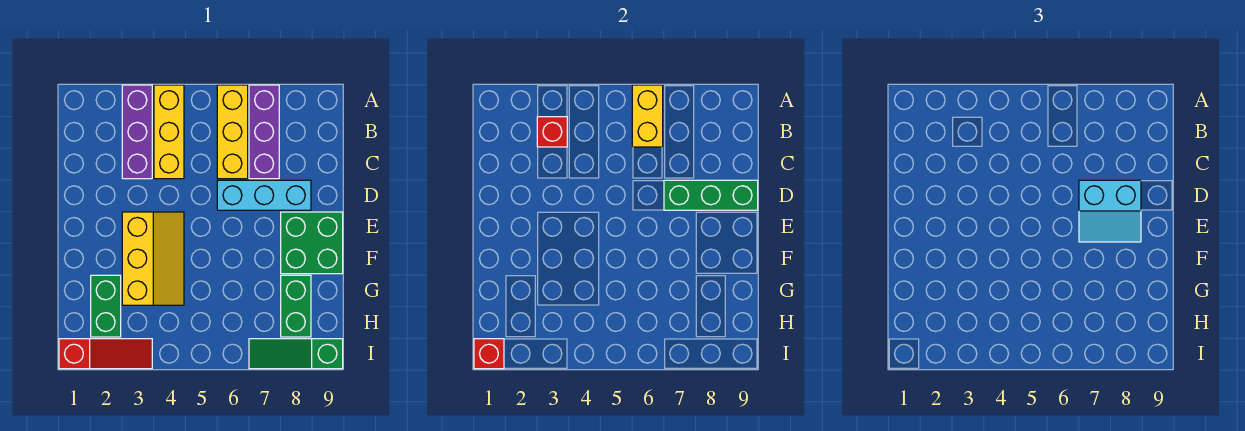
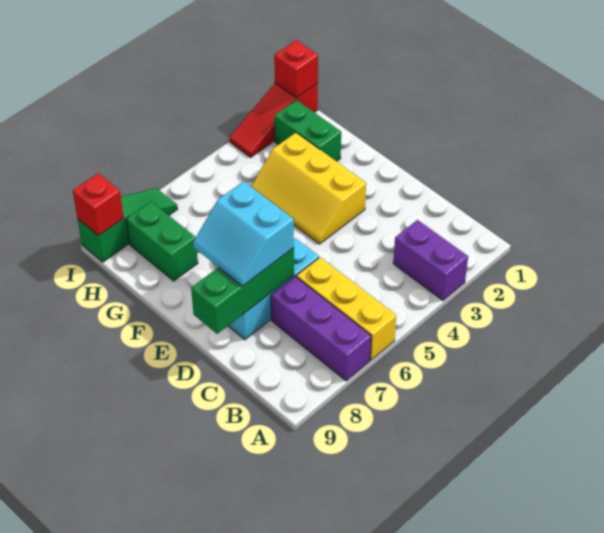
purple brick A3:C3 level 1 -> purple brick A3:B3 level 1
yellow brick A4:C4 level 1 -> none
yellow brick A6:B6 level 2 -> none
red brick B3 level 2 -> red brick I9 level 2
cyan slope D7:E8 level 3 top D -> cyan slope D7:E8 level 3 top 7
green brick E8:F9 level 1 -> none

